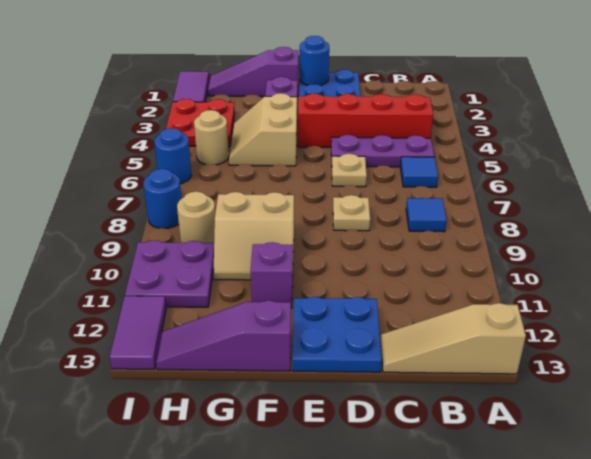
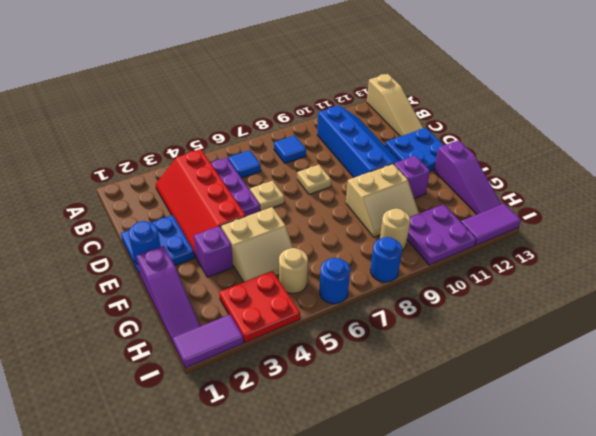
none -> blue slope B10:E11 level 1 top 10
tan slope F9:G10 level 1 top 9 -> tan slope F9:G10 level 1 top F

